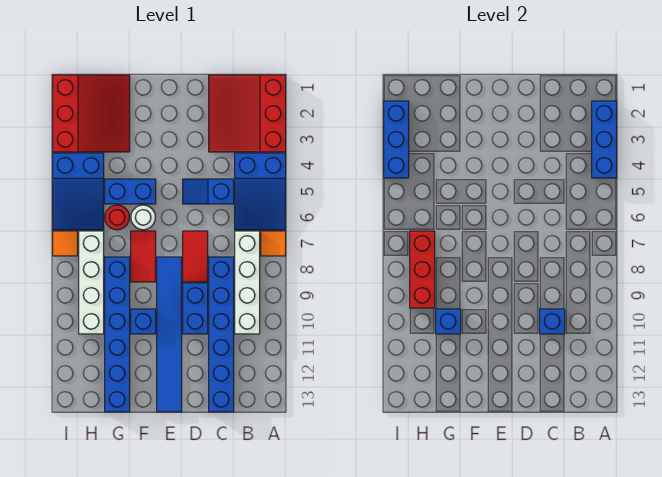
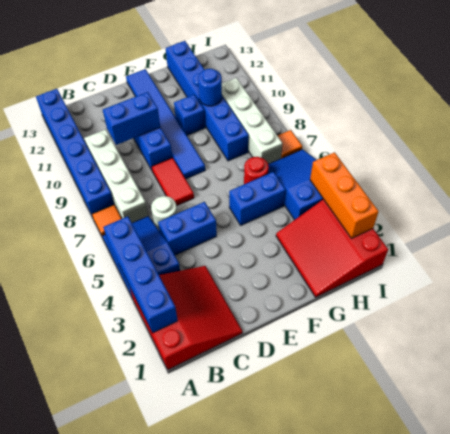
blue brick A2:A4 level 2 -> blue brick A2:A5 level 2
blue slope C5:D5 level 1 top C -> blue brick C5:D5 level 1
blue brick C8:C13 level 1 -> blue brick A8:A13 level 1
blue brick C10 level 2 -> blue brick C10:D10 level 2
white round brick F6 level 1 -> white round brick C6 level 1
red tile F7:F8 level 1 -> none
blue brick G10 level 2 -> blue round brick G10 level 2
red brick H7:H9 level 2 -> none
blue brick I2:I4 level 2 -> orange brick I2:I4 level 2

